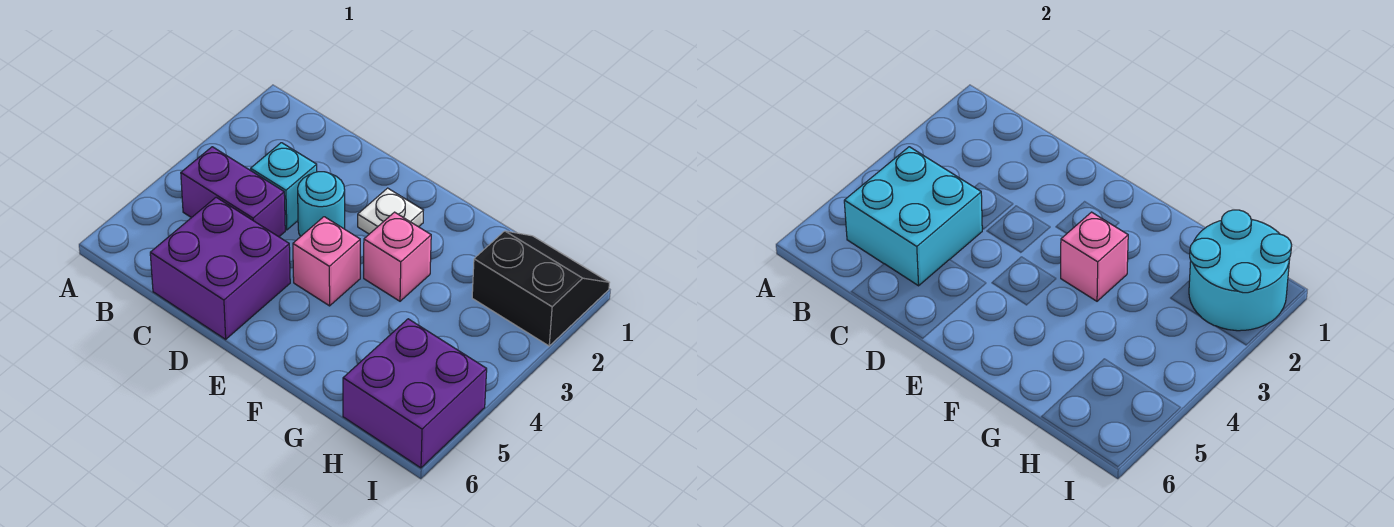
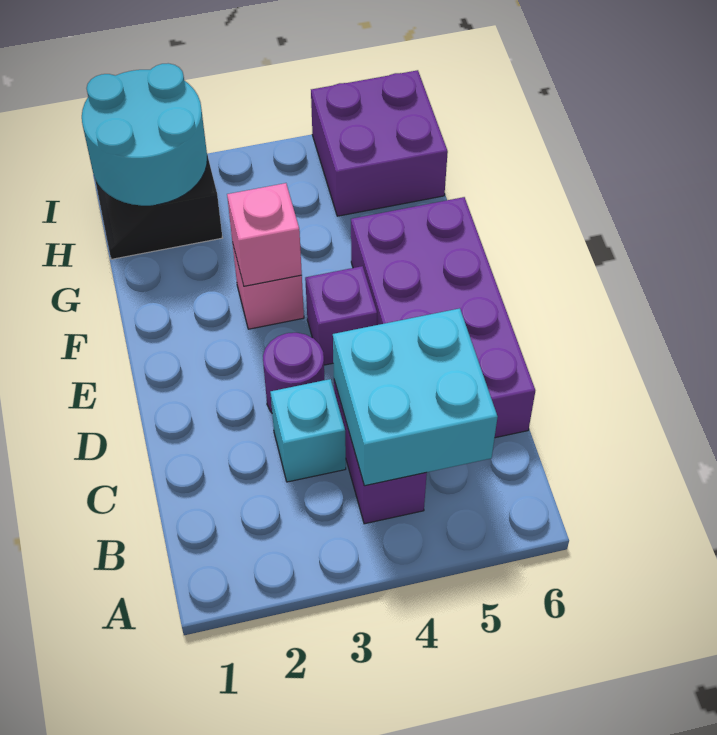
purple brick C5:D6 level 1 -> purple brick C5:F6 level 1
cyan round brick D3 level 1 -> purple round brick D3 level 1
white plate E2 level 1 -> none
pink brick E4 level 1 -> purple brick E4 level 1

